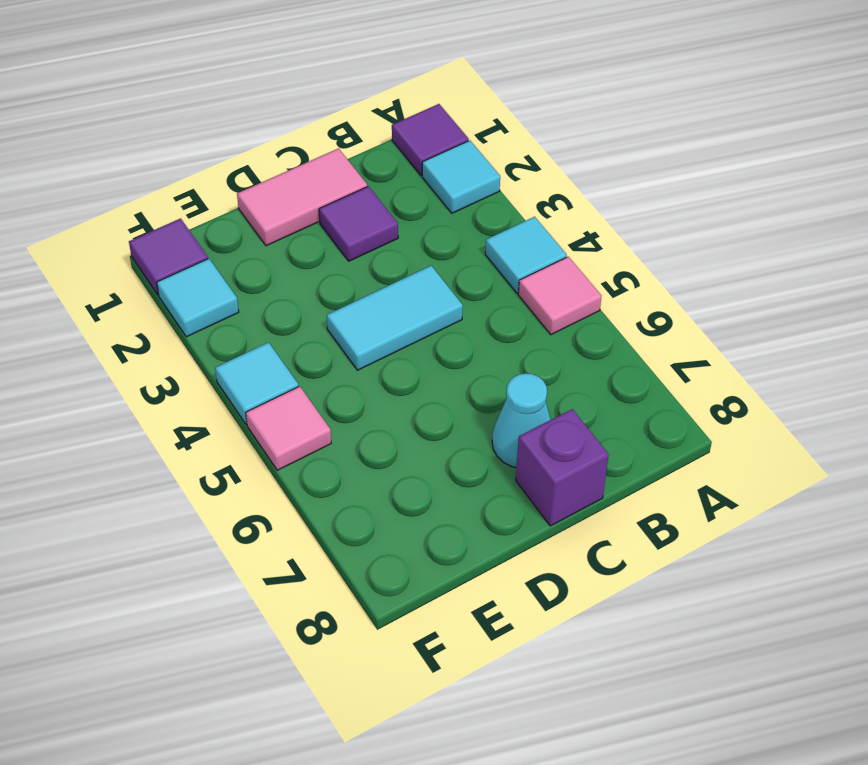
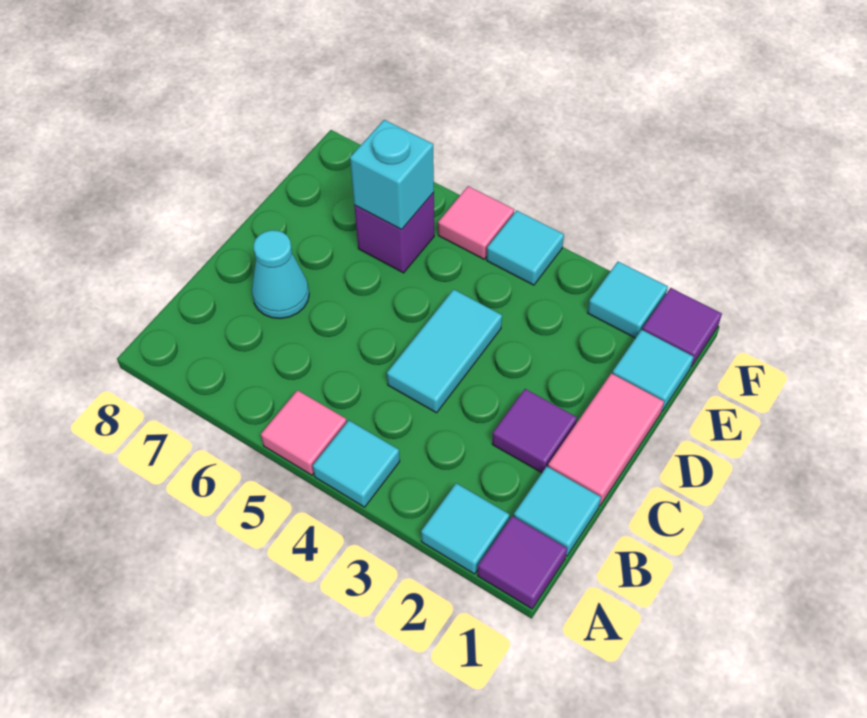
none -> cyan tile B1 level 1
purple brick C8 level 1 -> purple brick E6 level 1
none -> cyan tile E1 level 1
none -> cyan brick E6 level 2

